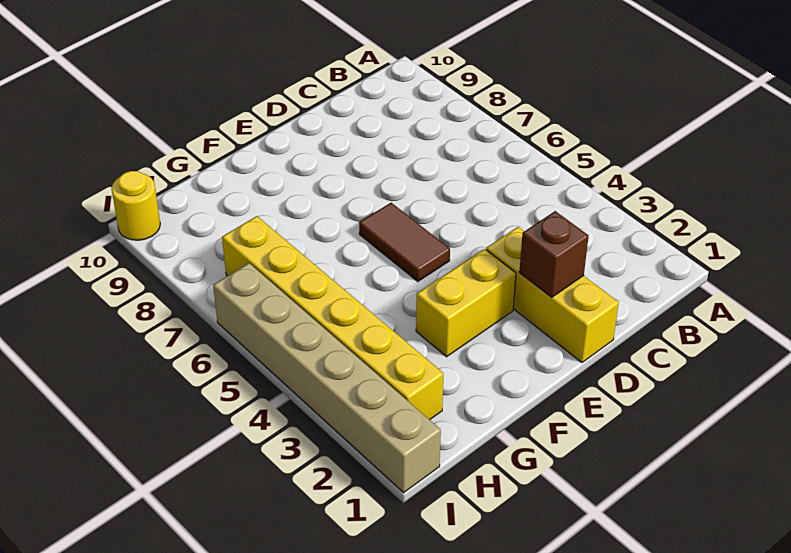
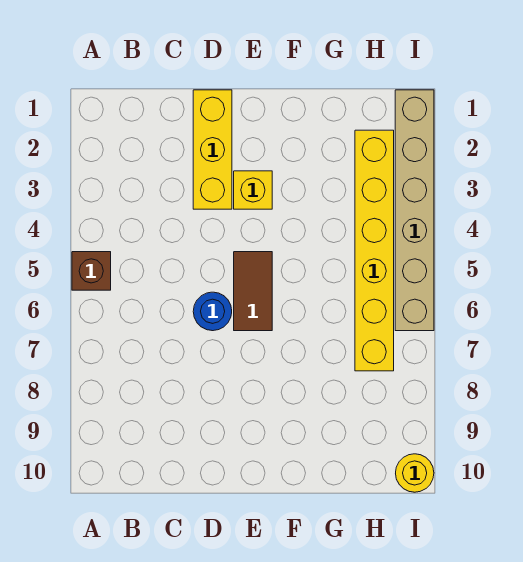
brown brick D2 level 2 -> brown brick A5 level 1
none -> blue round brick D6 level 1
yellow brick E3:F3 level 1 -> yellow brick E3 level 1

